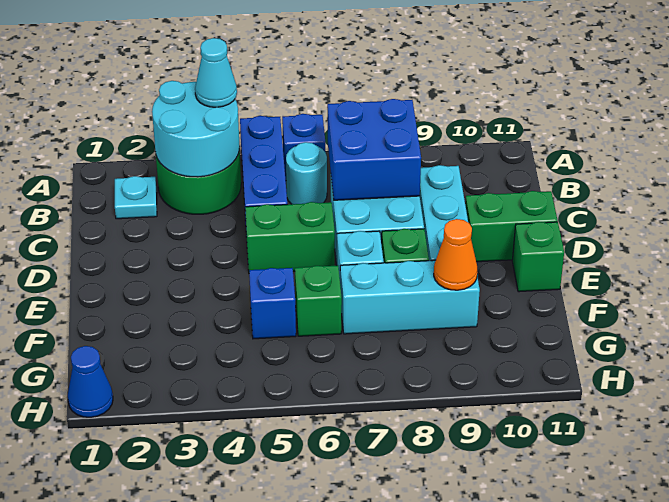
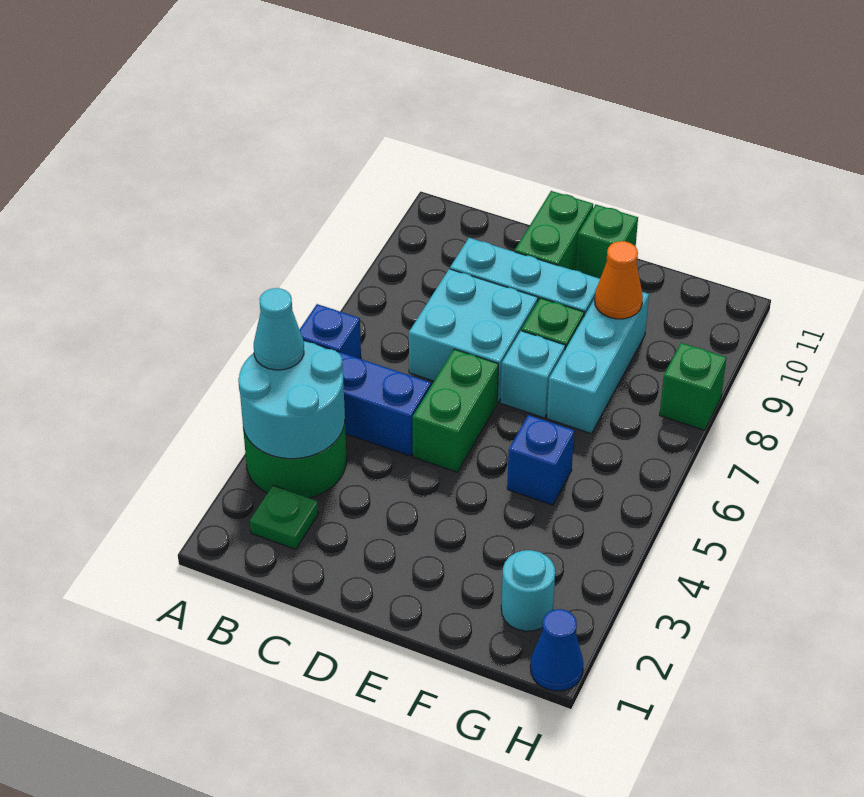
cyan plate B2 level 1 -> green plate B2 level 1
cyan round brick B6 level 1 -> cyan round brick G2 level 1
blue brick B7:C8 level 2 -> none
green brick F6 level 1 -> green brick H8 level 1

